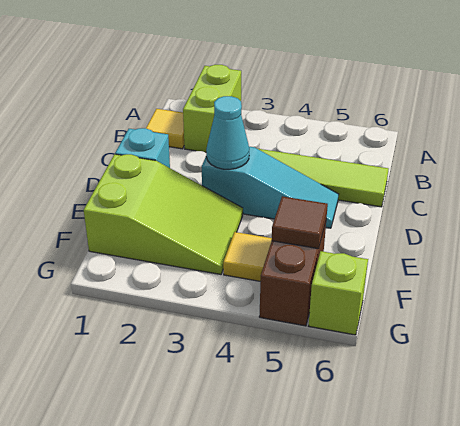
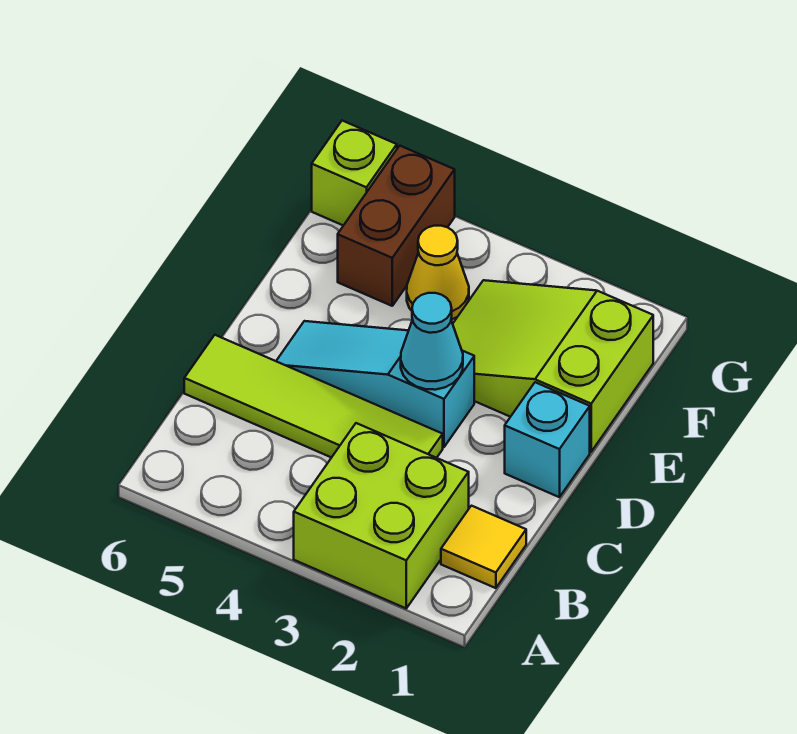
lime brick A2:B2 level 1 -> lime brick A2:B3 level 1
yellow tile F4 level 1 -> yellow cone F4 level 1
brown tile F5 level 2 -> none

